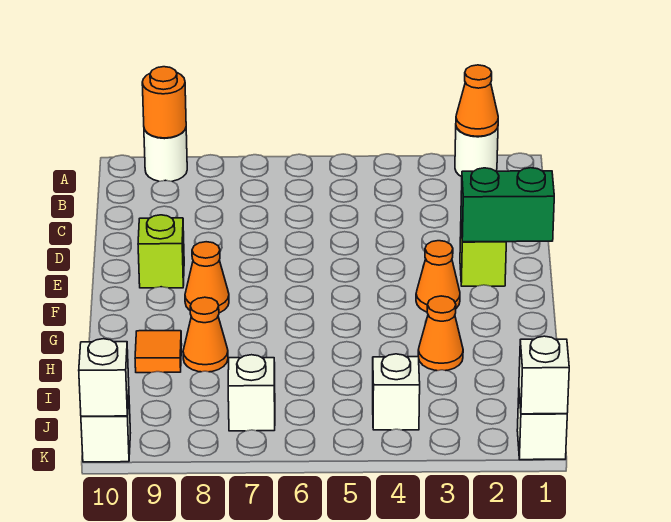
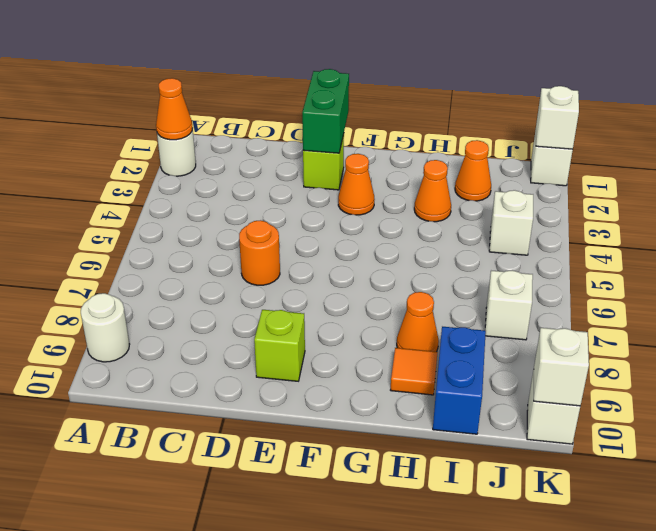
orange round brick A9 level 2 -> orange round brick D6 level 1
orange cone F8 level 1 -> orange cone I2 level 1
none -> blue brick I9:I10 level 1

